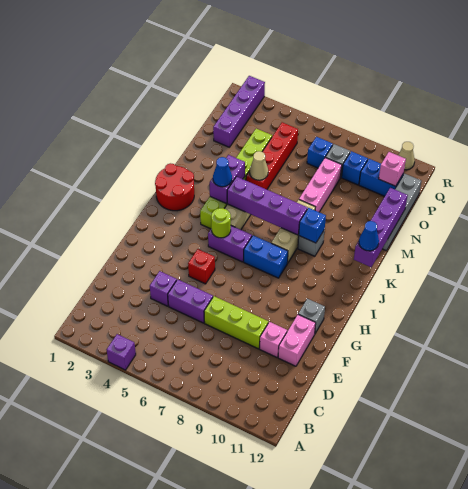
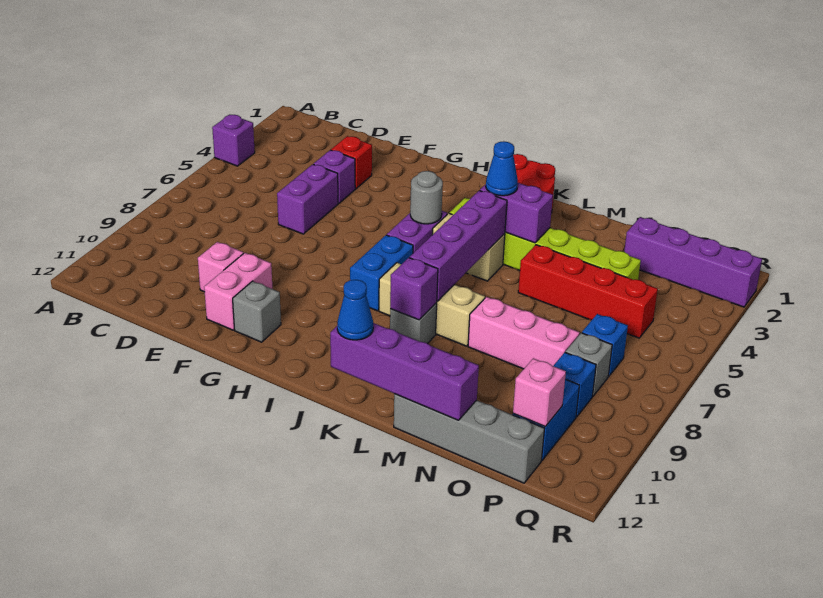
lime brick E7:E9 level 1 -> none
pink brick E11:F11 level 1 -> pink brick F10:F11 level 1
red brick G5 level 1 -> red brick E3 level 1
lime round brick I5 level 2 -> grey round brick I5 level 2
blue brick K9 level 2 -> purple brick K9 level 2
tan cone M5 level 2 -> none
tan cone R11 level 1 -> none

